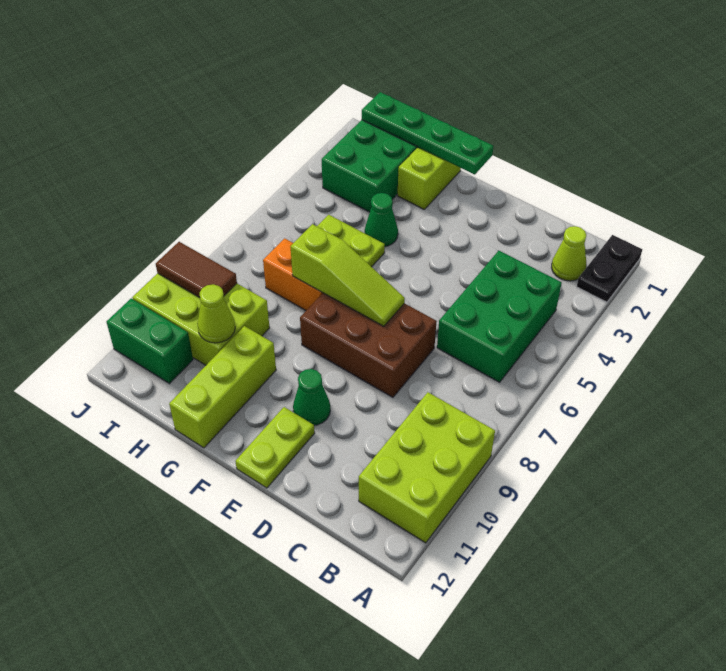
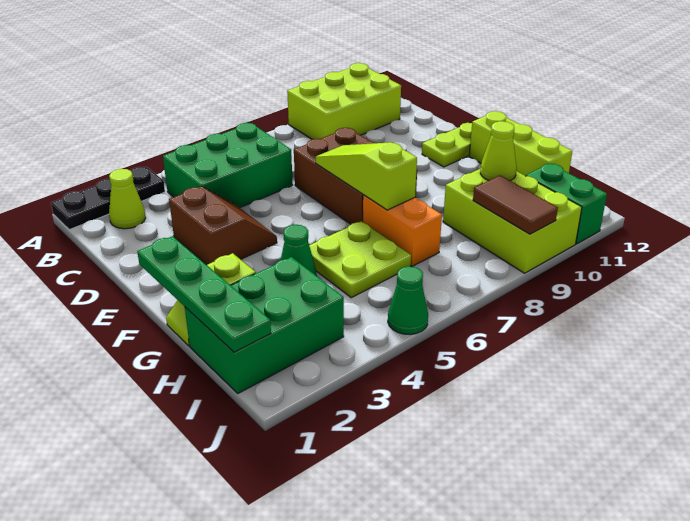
black plate A1:A2 level 1 -> black plate A1:A3 level 1
none -> brown slope D3:E4 level 1 top 3
green cone E10 level 1 -> green cone J5 level 1
lime brick G10:G12 level 1 -> lime brick F12:H12 level 1

